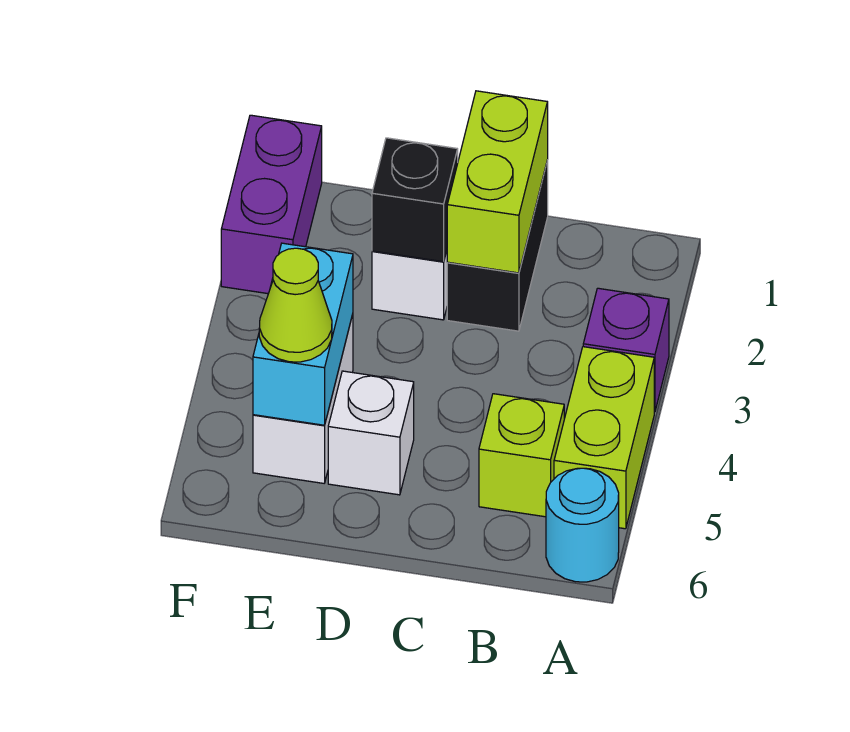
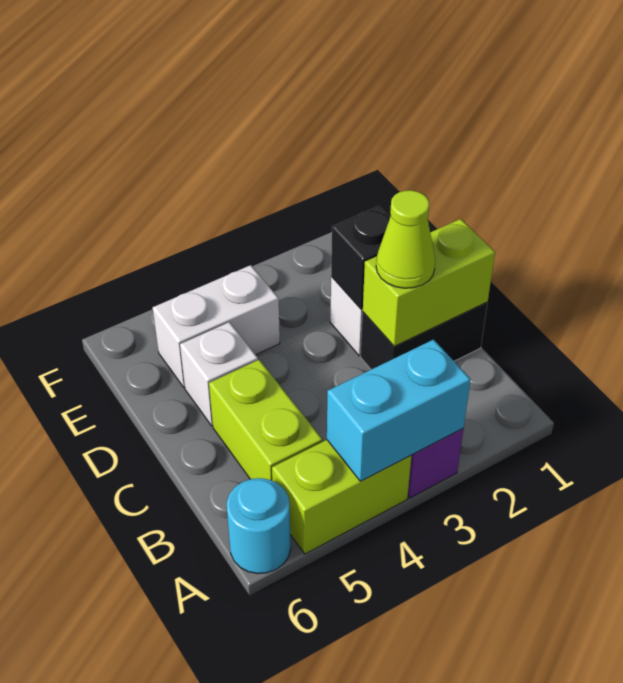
lime brick B5 level 1 -> lime brick B5:C5 level 1
cyan brick E4:E5 level 2 -> cyan brick A3:A4 level 2
lime cone E5 level 3 -> lime cone C2 level 3
purple brick F1:F2 level 1 -> none

